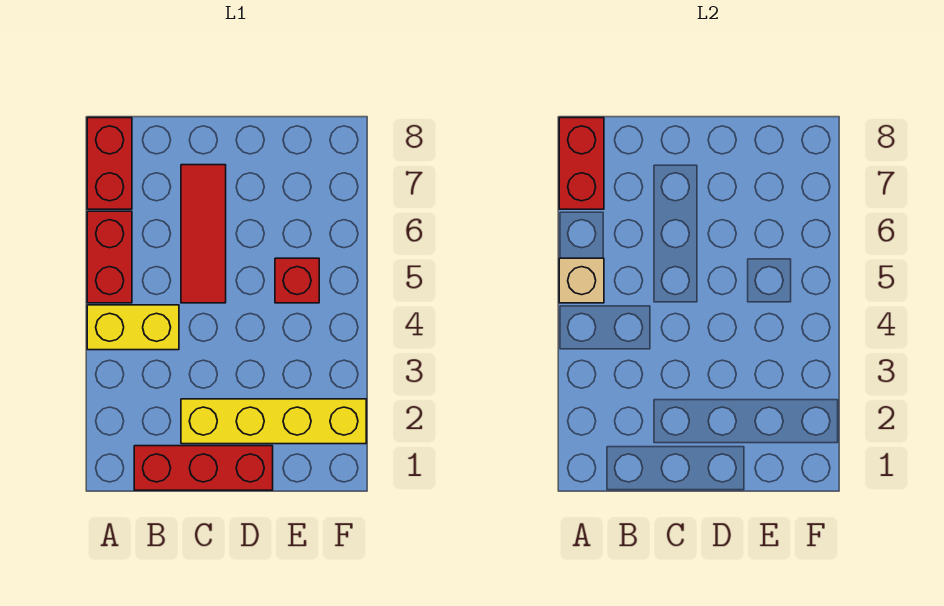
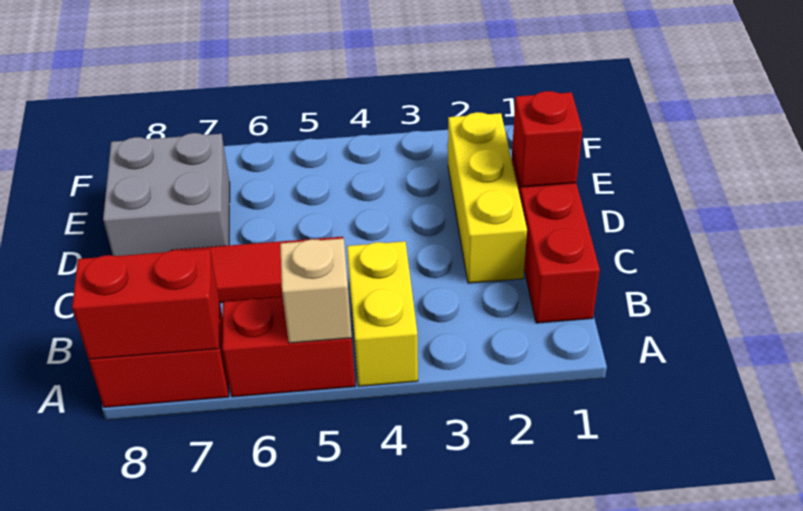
yellow brick C2:F2 level 1 -> yellow brick C2:E2 level 1
none -> grey brick D7:E8 level 1
red brick E5 level 1 -> red brick D1 level 2

